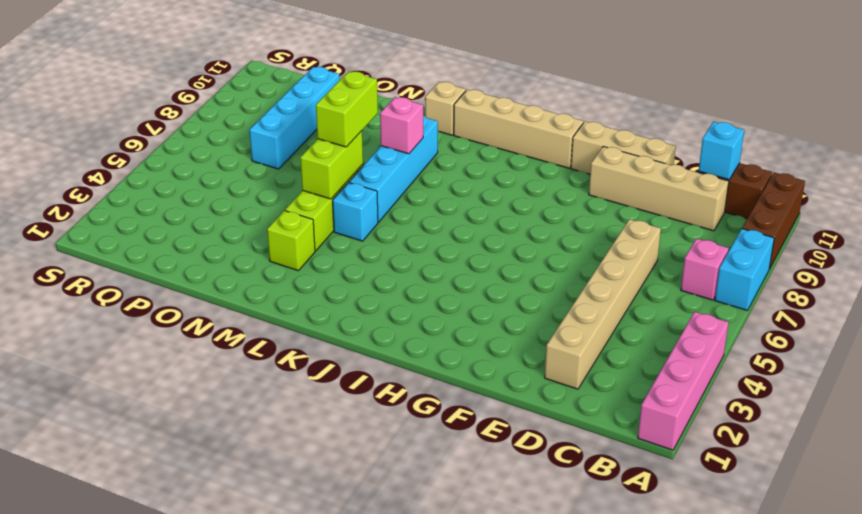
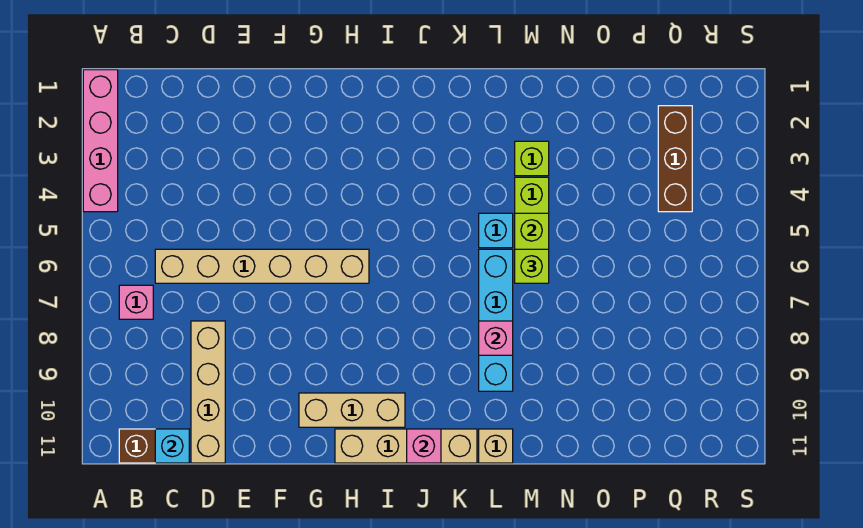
cyan brick A7:A8 level 1 -> none
brown brick A9:A11 level 1 -> brown brick Q2:Q4 level 1
tan brick C10:F10 level 1 -> tan brick D8:D11 level 1
tan brick D2:D7 level 1 -> tan brick C6:H6 level 1
tan brick E11:G11 level 1 -> tan brick G10:I10 level 1
none -> pink brick J11 level 2
lime brick M6:M7 level 3 -> lime brick M6 level 3
cyan brick P7:P10 level 1 -> none

